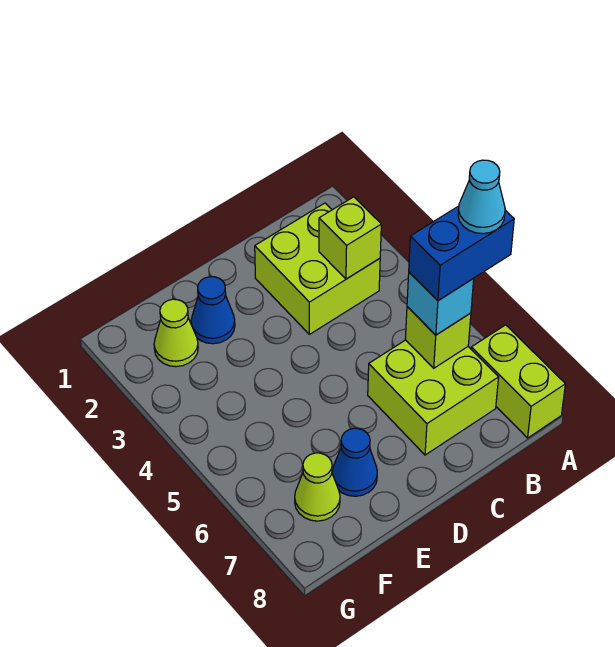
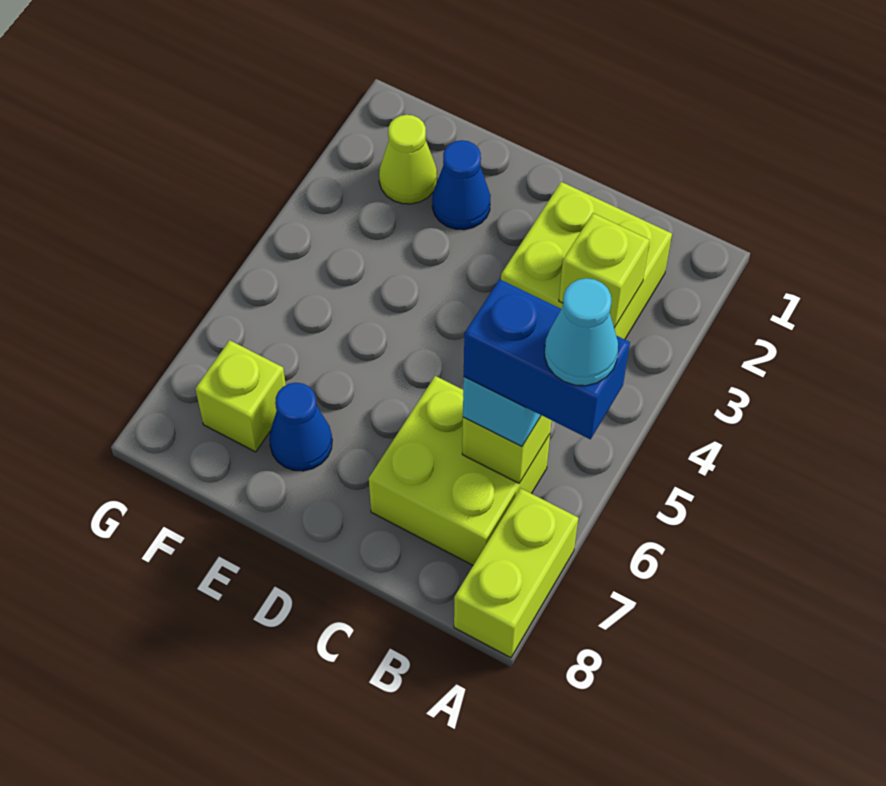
lime cone F7 level 1 -> lime brick F7 level 1

